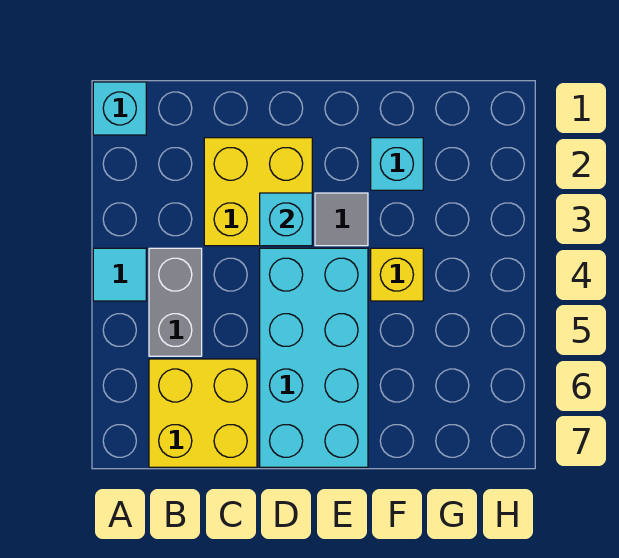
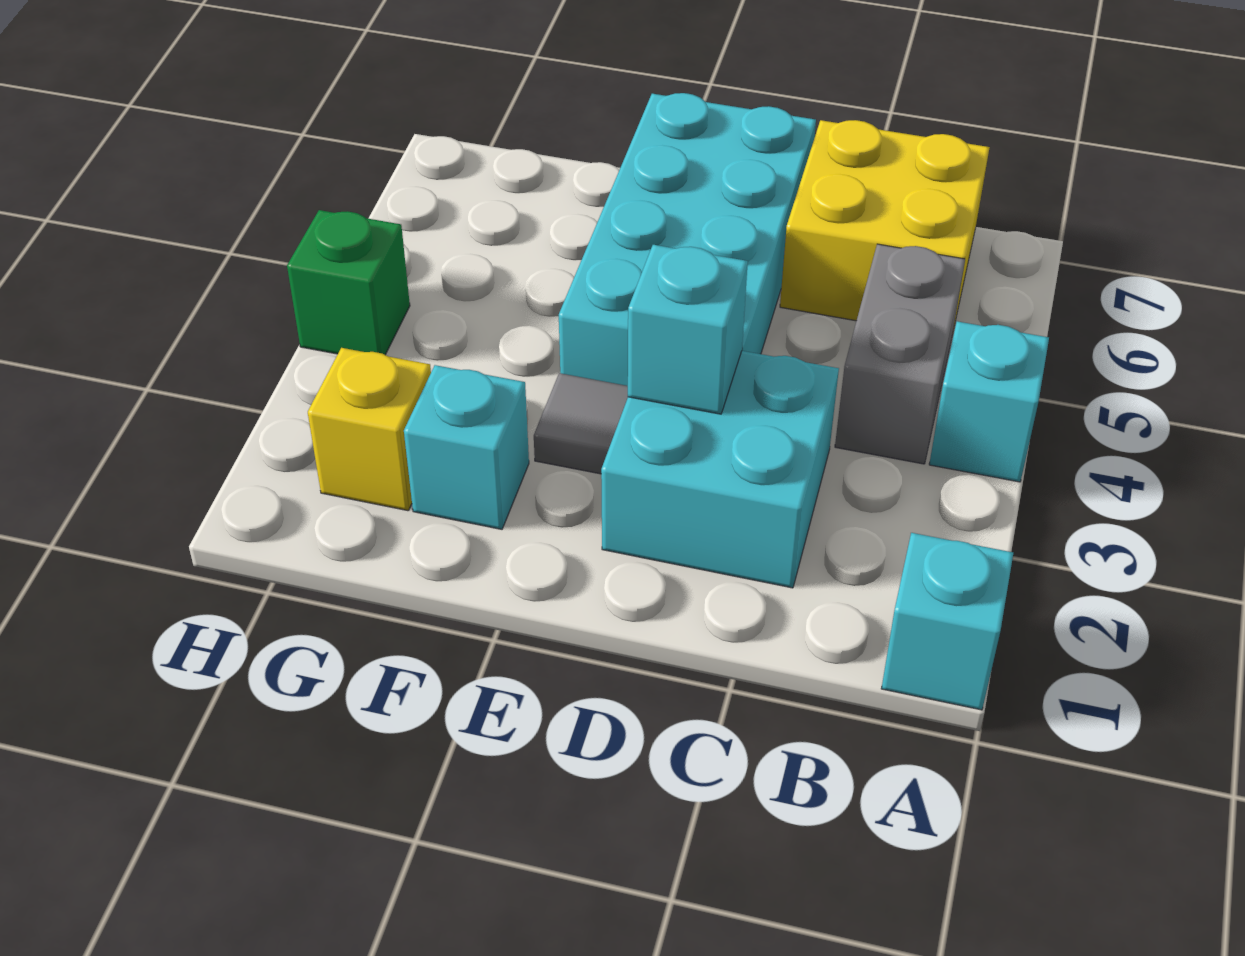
cyan tile A4 level 1 -> cyan brick A4 level 1
yellow brick C2:D3 level 1 -> cyan brick C2:D3 level 1
yellow brick F4 level 1 -> yellow brick G2 level 1
none -> green brick H4 level 1

